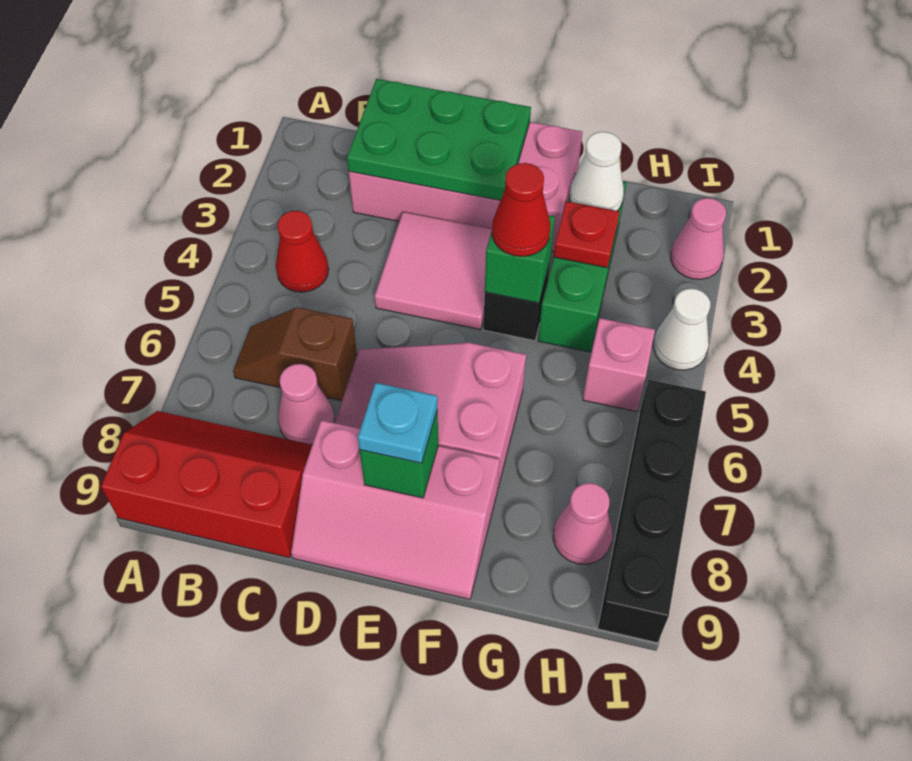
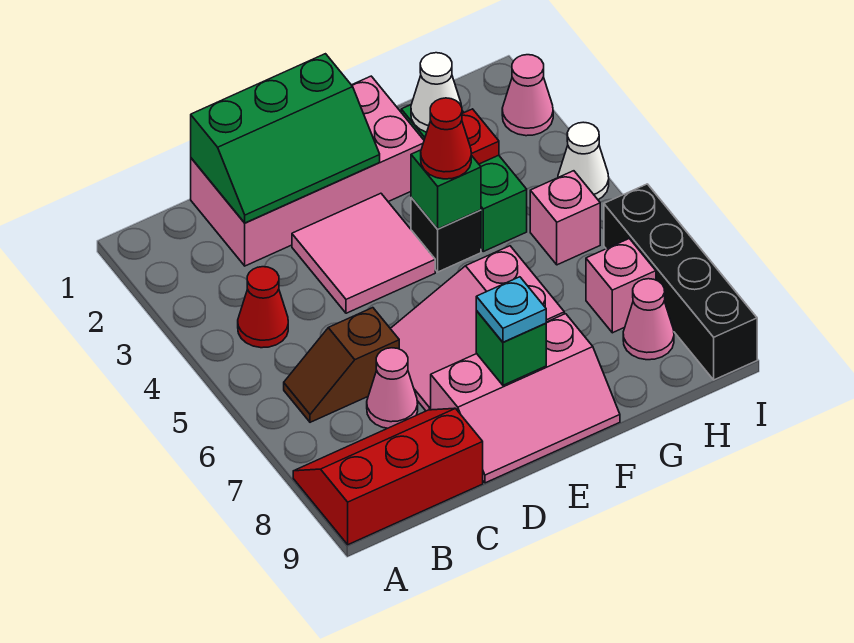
green plate C1:E2 level 2 -> green slope C1:E2 level 2 top 1
none -> pink brick H7 level 1

